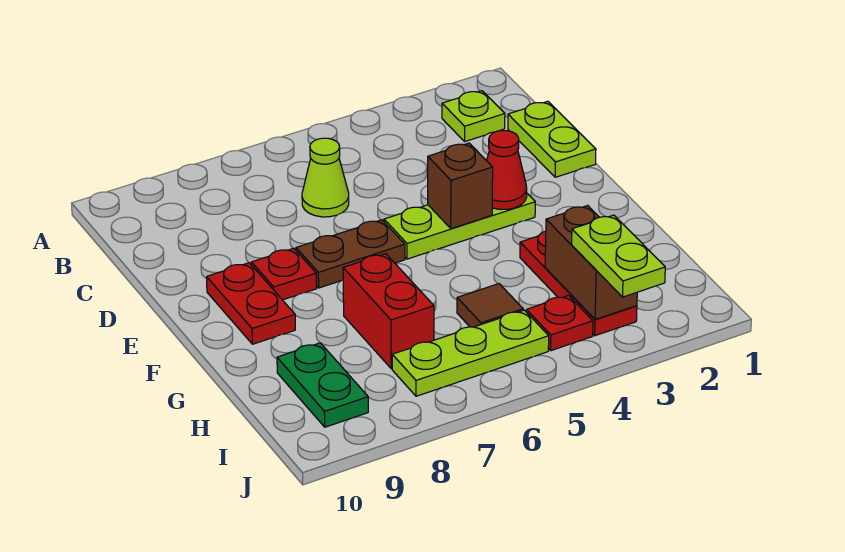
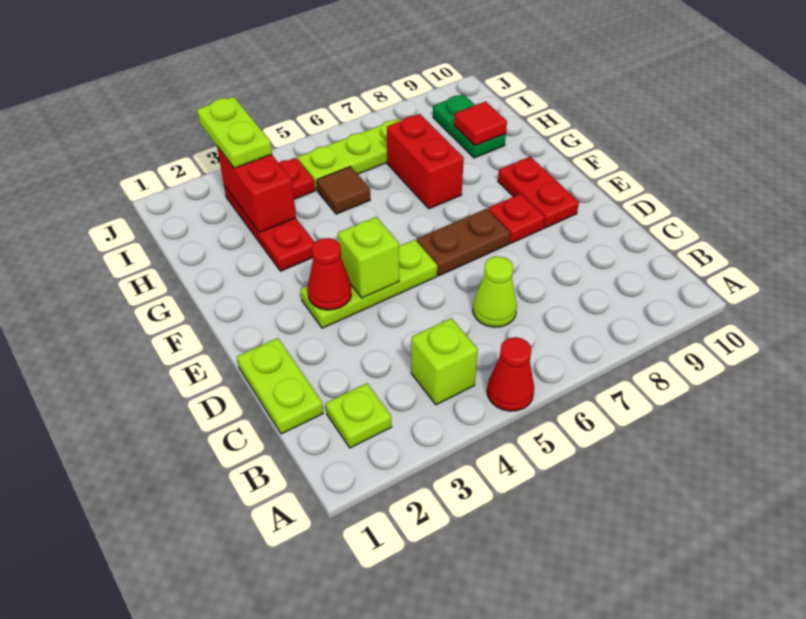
none -> red cone A5 level 1
none -> lime brick B4 level 1
brown brick E4 level 2 -> lime brick E4 level 2
brown brick H3:I3 level 2 -> red brick H3:I3 level 2
none -> red tile H9 level 2

